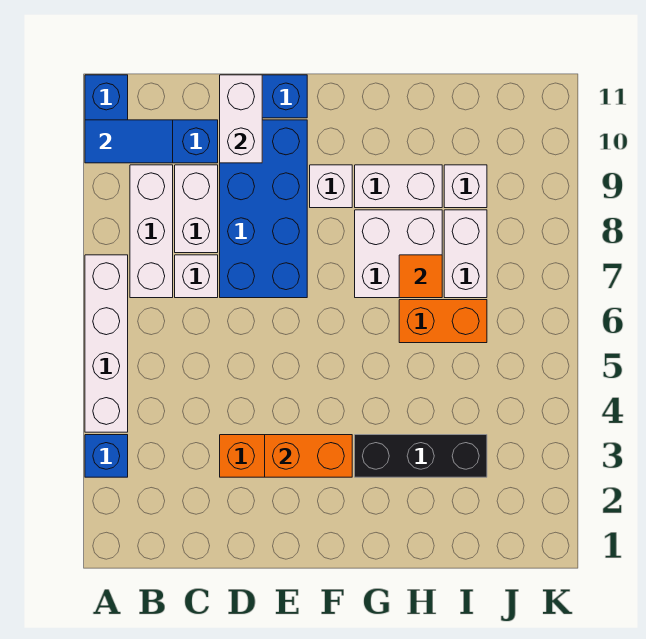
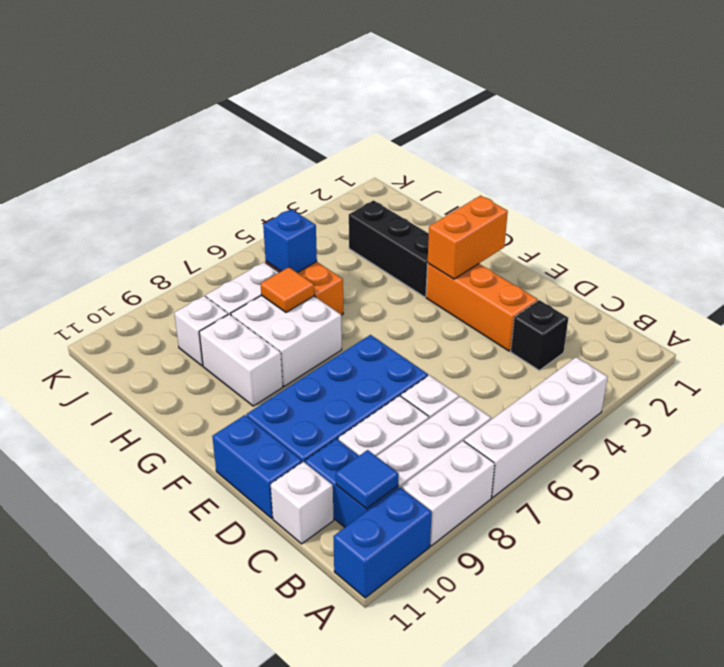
blue brick A3 level 1 -> blue brick I6 level 2
blue tile A10:B10 level 2 -> blue tile B10 level 2
none -> black brick C3 level 1
white brick D10:D11 level 2 -> white brick A8:A9 level 1
orange brick E3:F3 level 2 -> orange brick F2:F3 level 2
white brick F9 level 1 -> white brick C11 level 1

